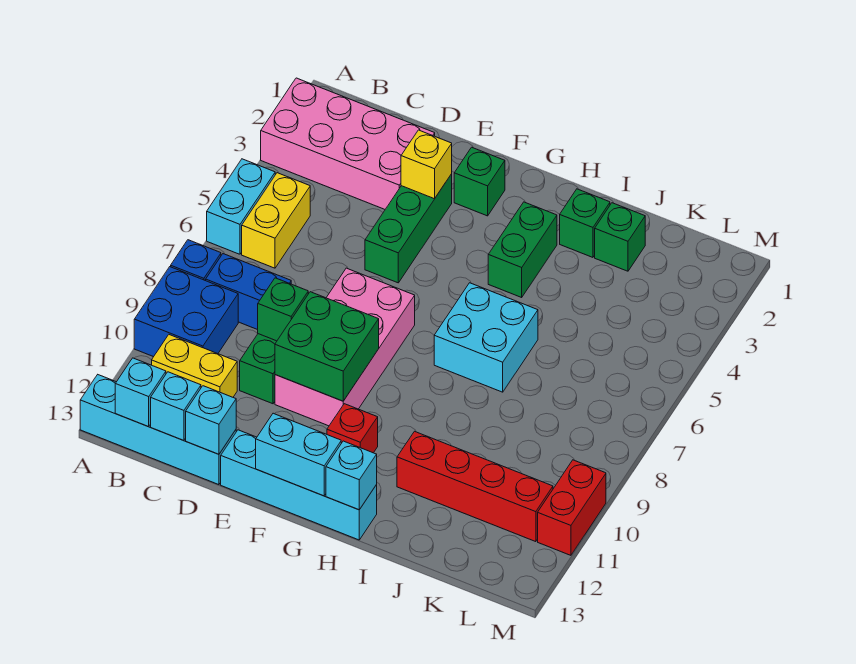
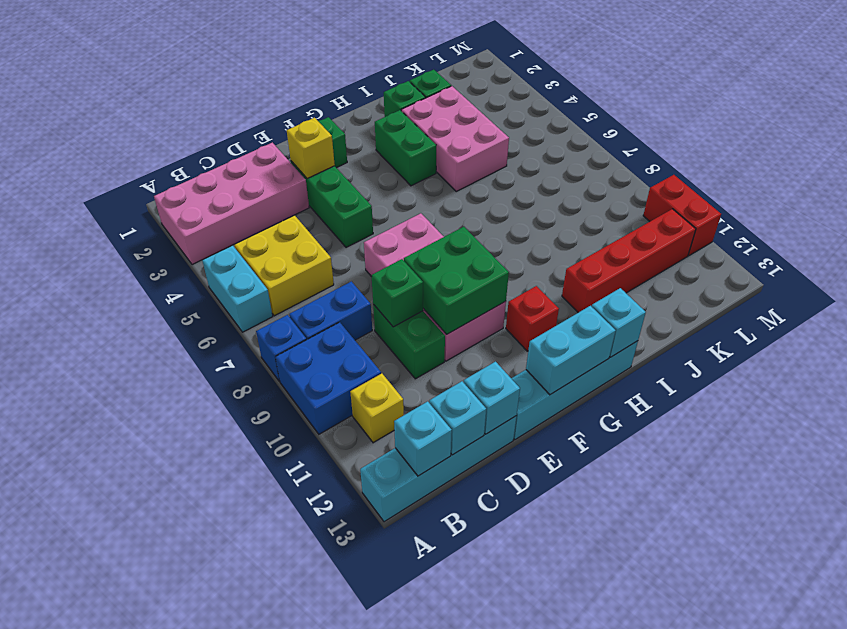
yellow brick B5:B6 level 1 -> yellow brick B5:C6 level 1
yellow brick B11:C11 level 1 -> yellow brick B11 level 1
cyan brick H6:I7 level 1 -> none
none -> pink brick I3:J5 level 1

